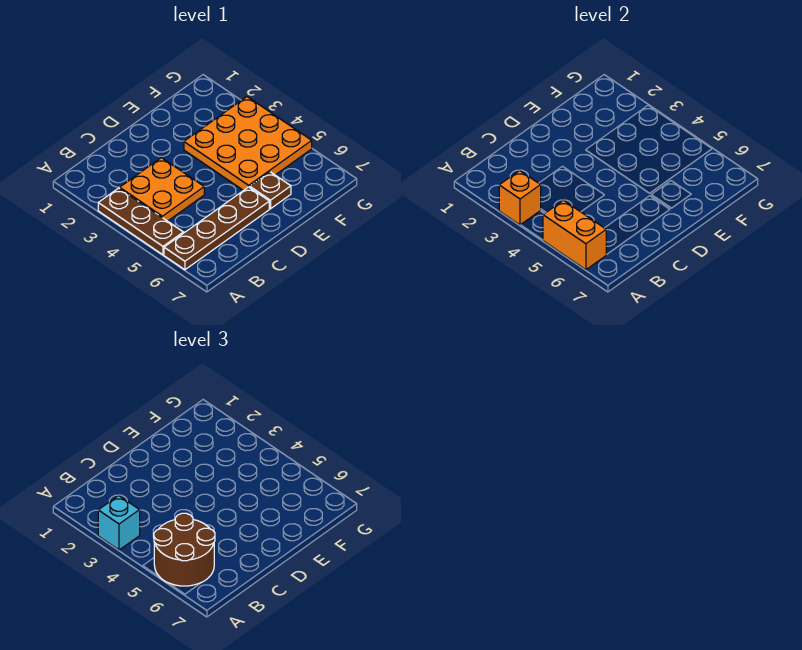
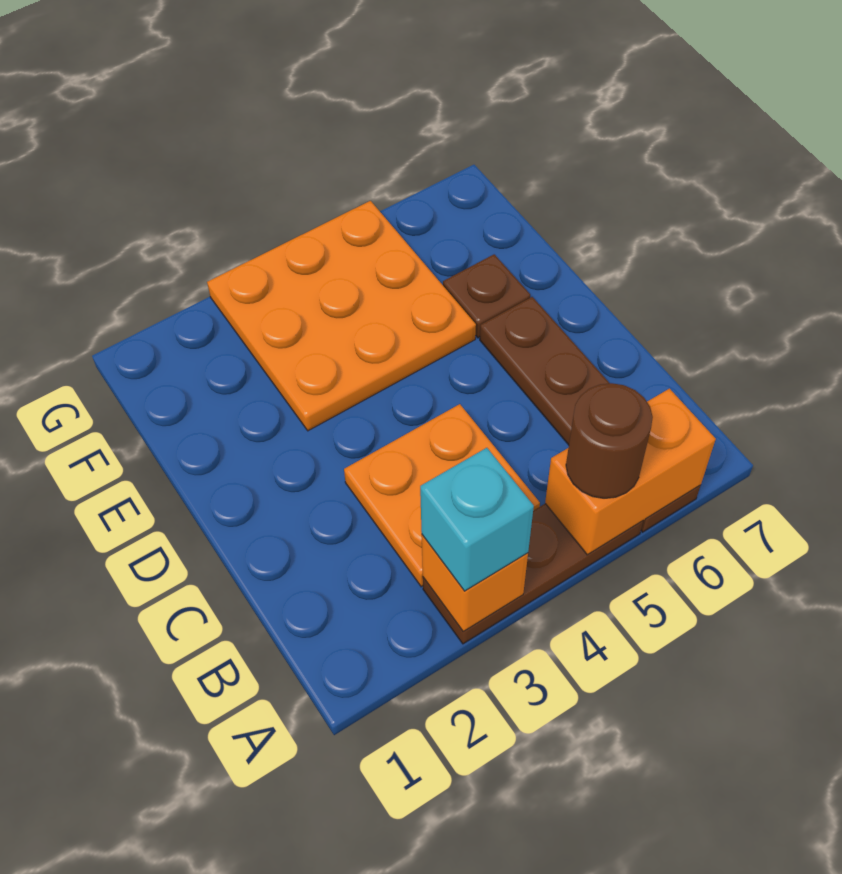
brown round brick A5:B6 level 3 -> brown round brick A5 level 3

